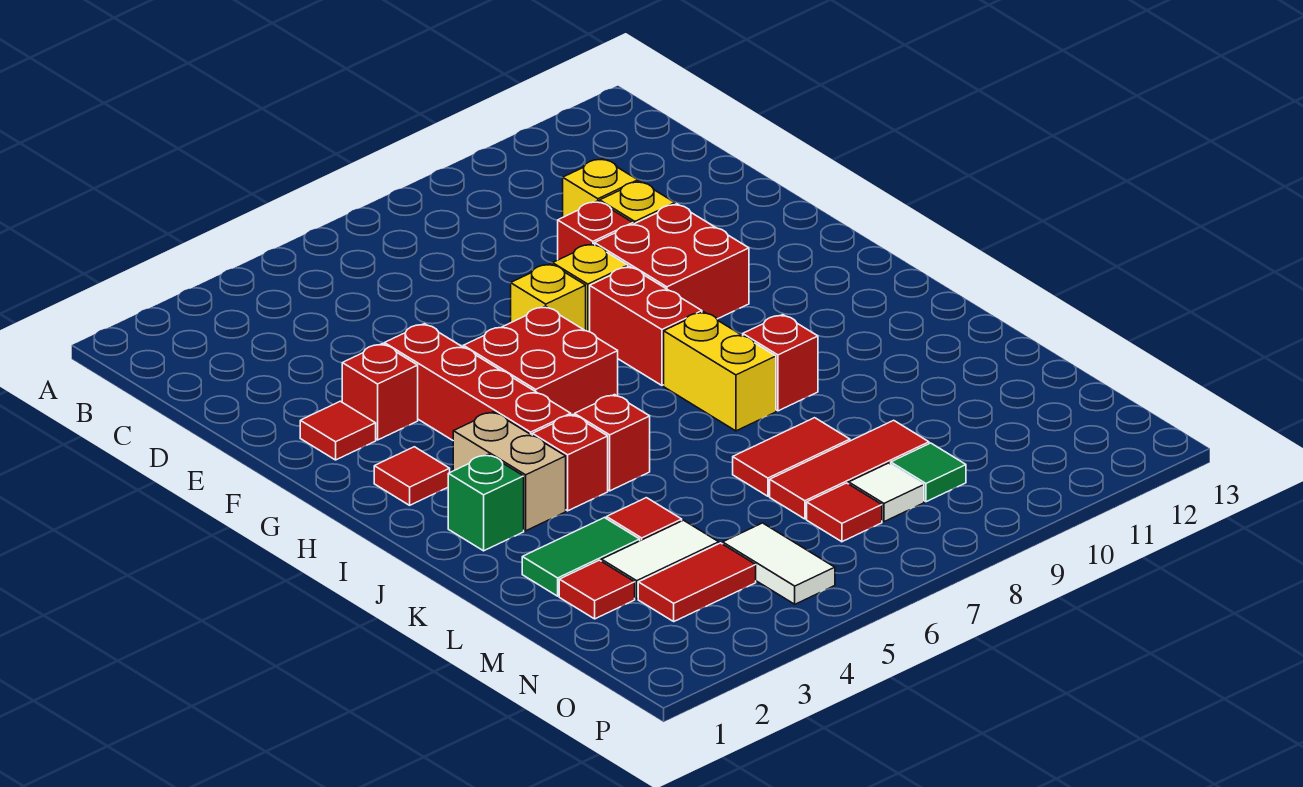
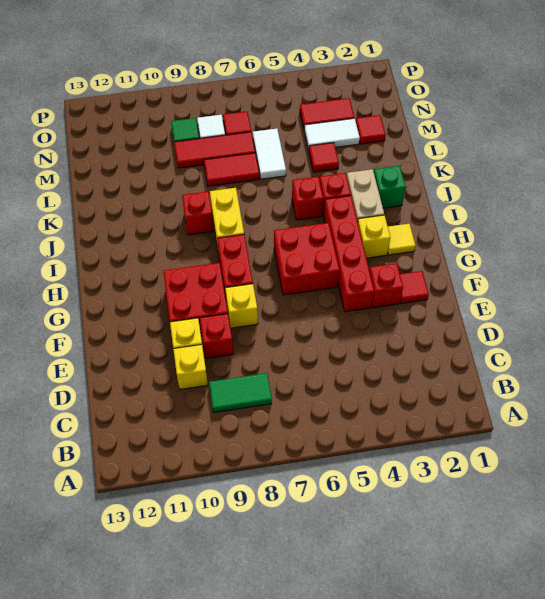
yellow brick F7 level 1 -> yellow brick H3 level 1
red tile H2 level 1 -> yellow tile H2 level 1
green tile L2:L3 level 1 -> green tile C8:C9 level 1
white tile N5:O5 level 1 -> white tile L6:M6 level 1

